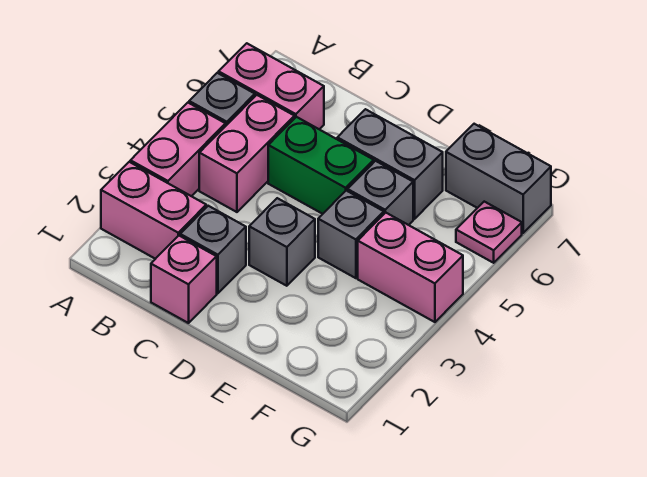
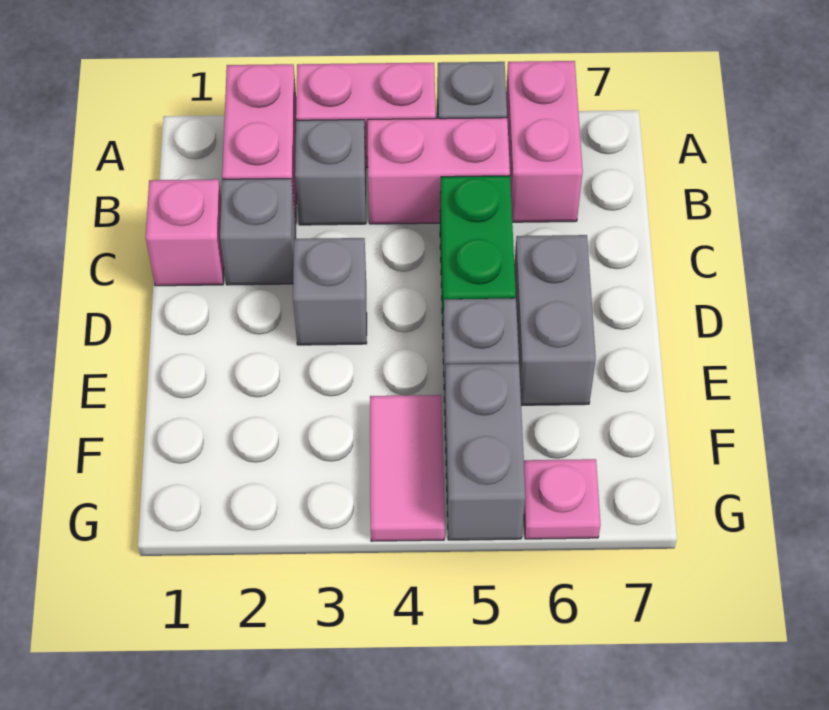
grey brick E4 level 1 -> grey brick B3 level 1
pink brick F4:G4 level 1 -> pink tile F4:G4 level 1
grey brick F7:G7 level 1 -> grey brick F5:G5 level 1

